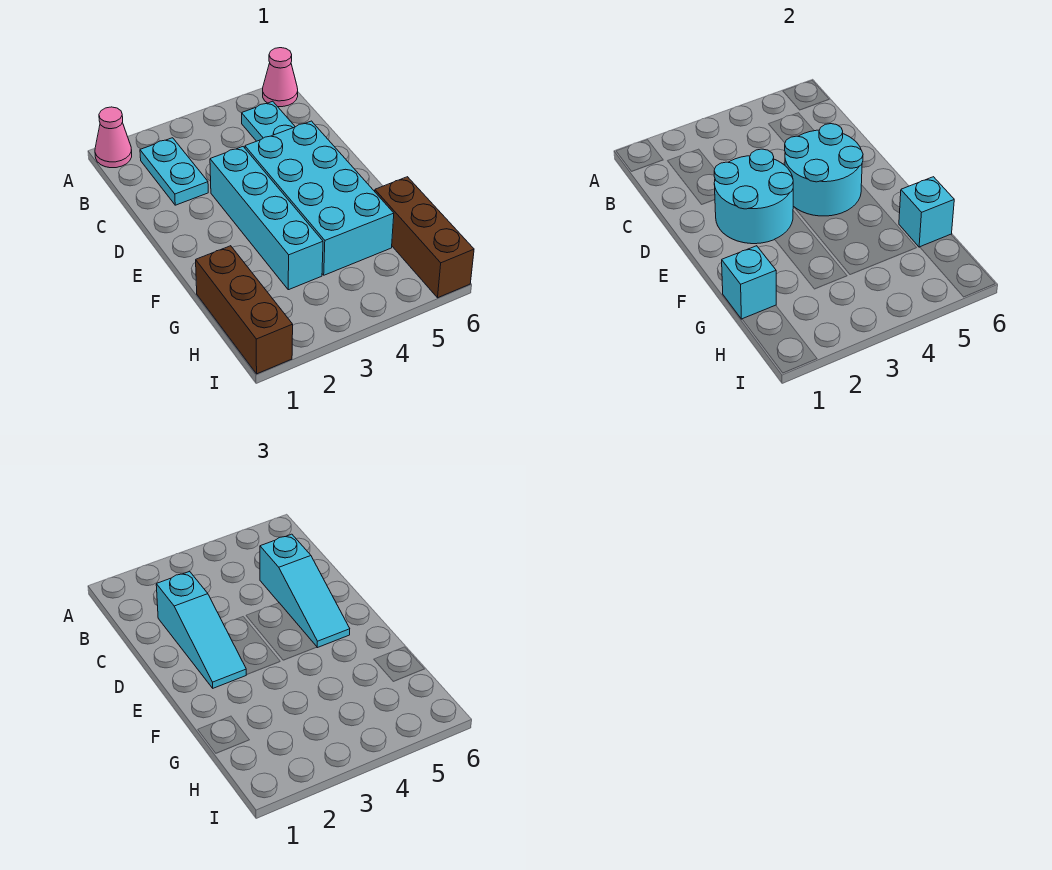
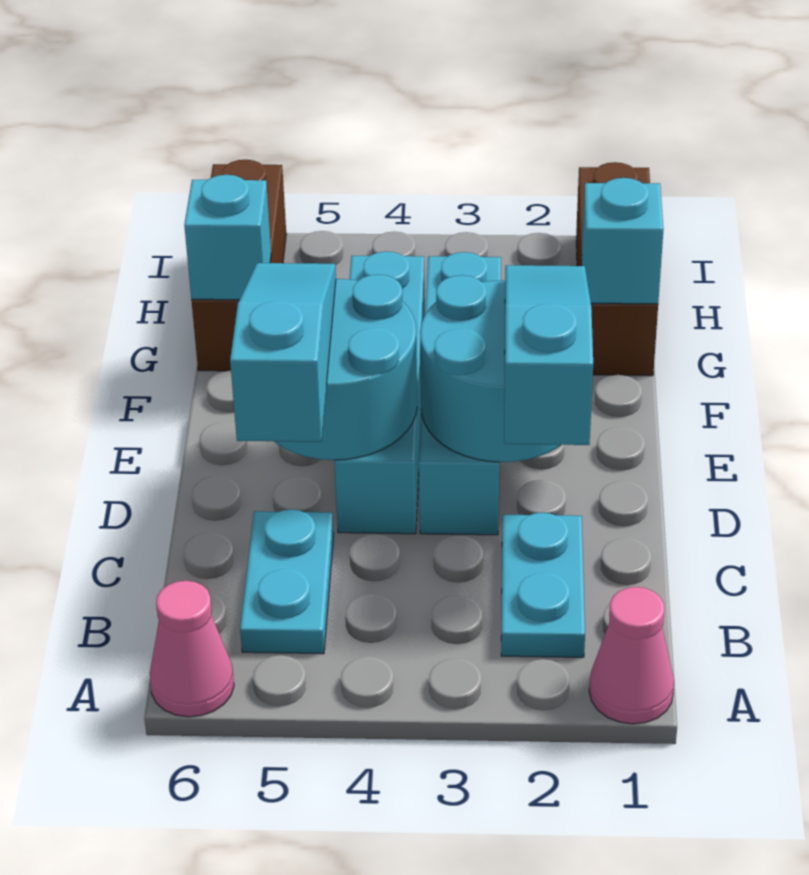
cyan brick D4:G5 level 1 -> cyan brick D4:G4 level 1

